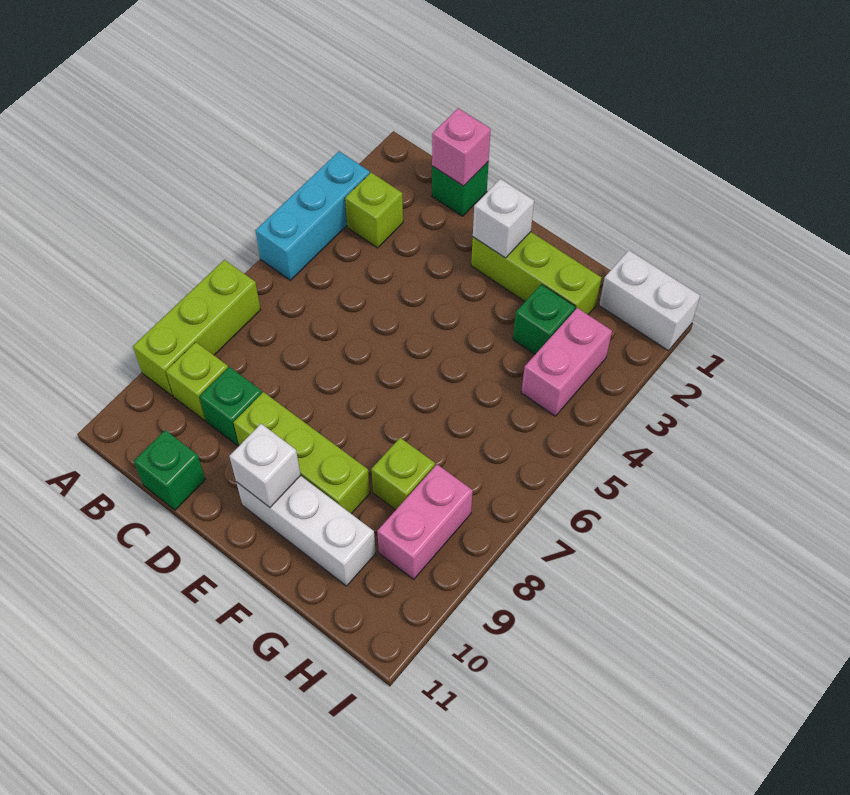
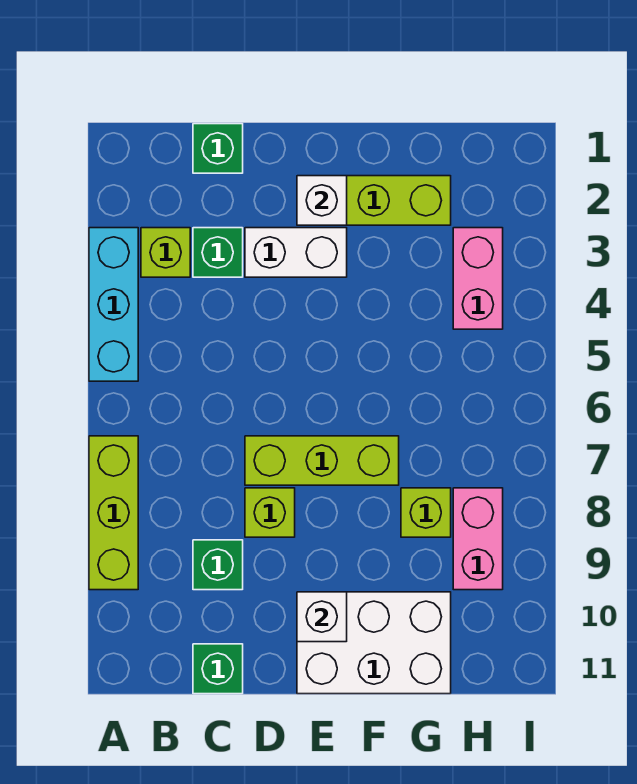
lime brick B9 level 1 -> lime brick D8 level 1
pink brick C1 level 2 -> none
lime brick D9:F9 level 1 -> lime brick D7:F7 level 1
white brick E10:G10 level 1 -> white brick E10:G11 level 1
green brick G3 level 1 -> green brick C3 level 1
white brick H1:I1 level 1 -> white brick D3:E3 level 1

